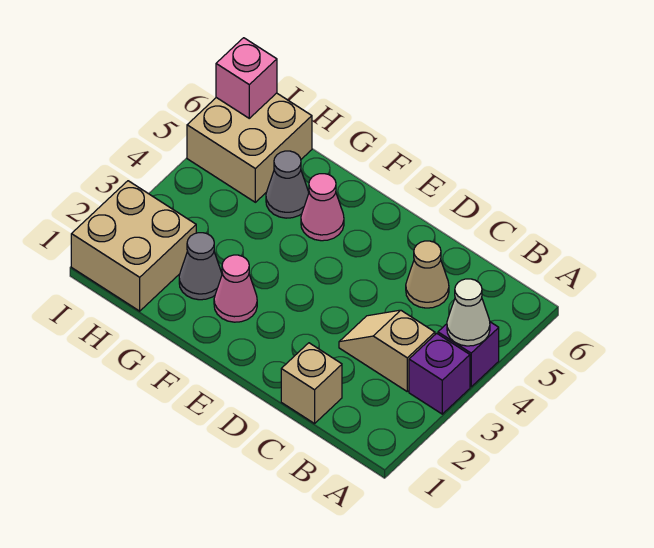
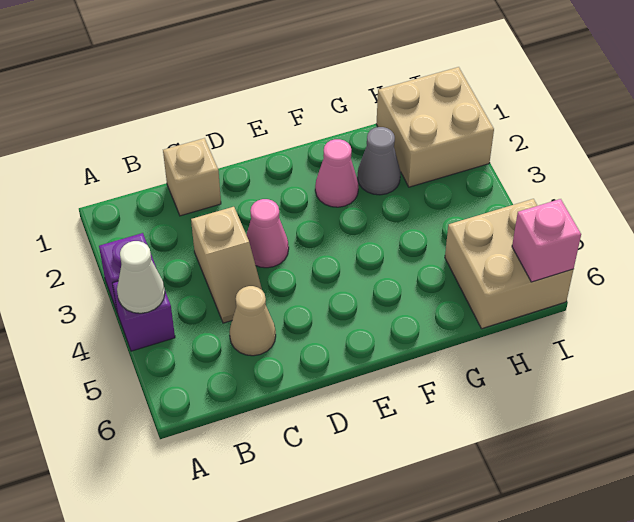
tan slope B3:C3 level 1 top B -> tan slope C3:C4 level 1 top 3
pink cone F5 level 1 -> pink cone D3 level 1
grey cone G5 level 1 -> none

